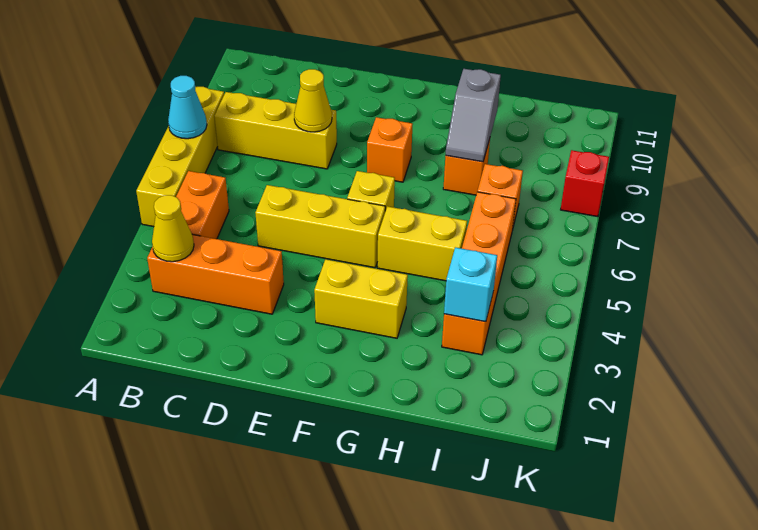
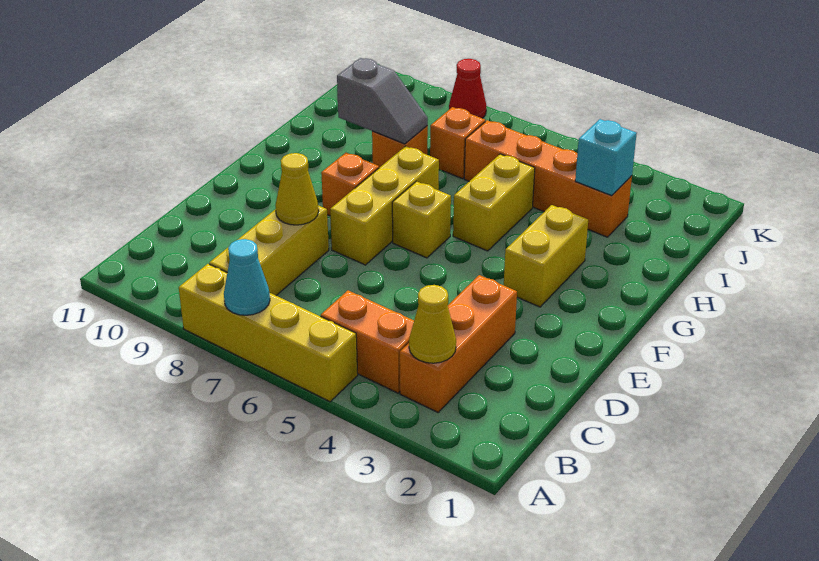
yellow brick D5:F5 level 1 -> yellow brick E7:G7 level 1
red brick K8 level 1 -> red cone K8 level 1

